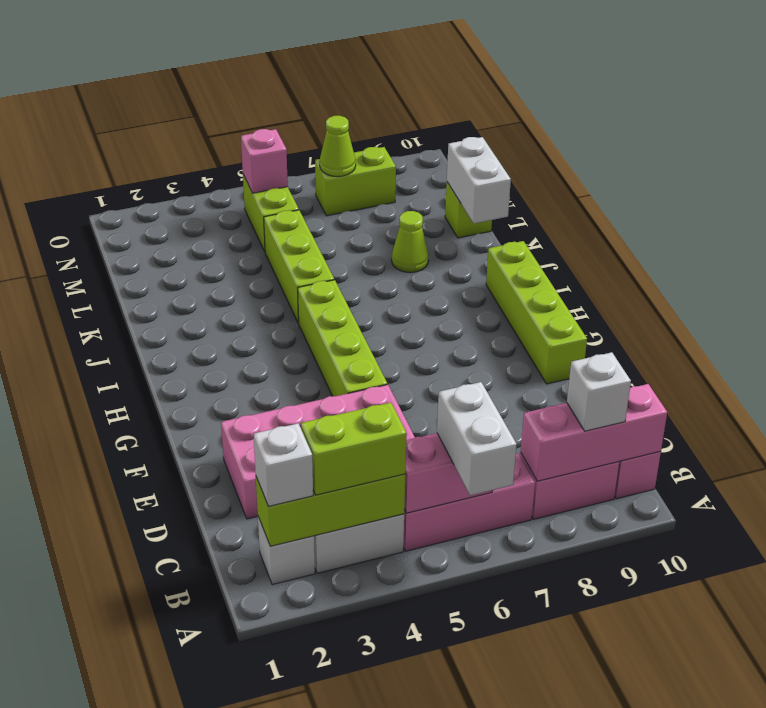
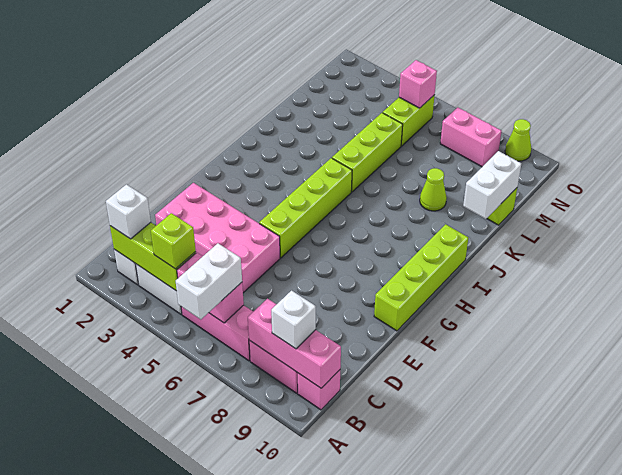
lime brick B3:B4 level 3 -> lime brick B4 level 3
lime brick N7:N8 level 1 -> pink brick N7:N8 level 1
lime cone N7 level 2 -> lime cone O9 level 1

